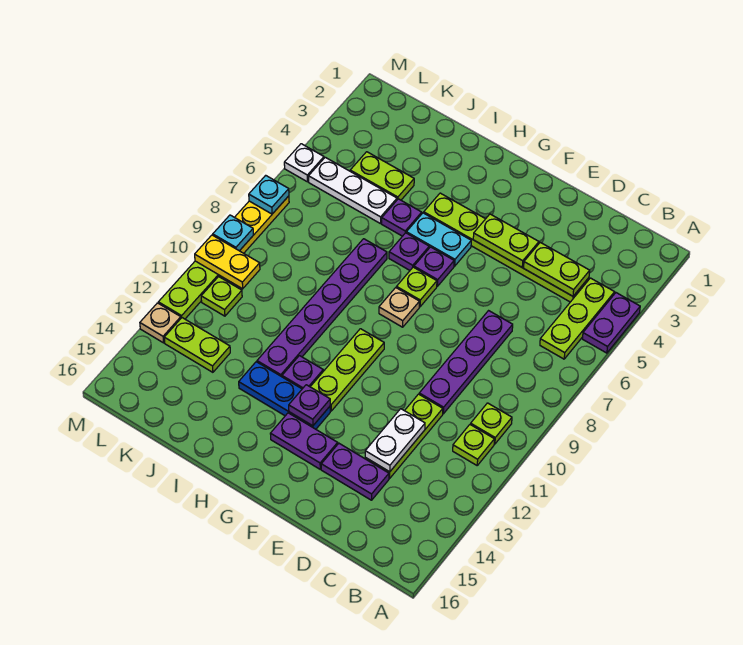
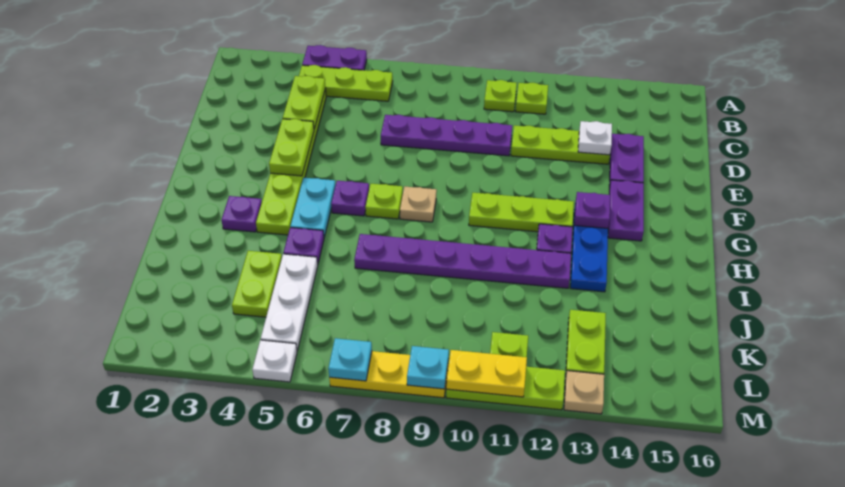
white plate D12:D13 level 2 -> white plate D13 level 2
purple plate H6 level 1 -> purple plate H3 level 1
yellow plate L10:M10 level 2 -> yellow plate M10:M11 level 2

